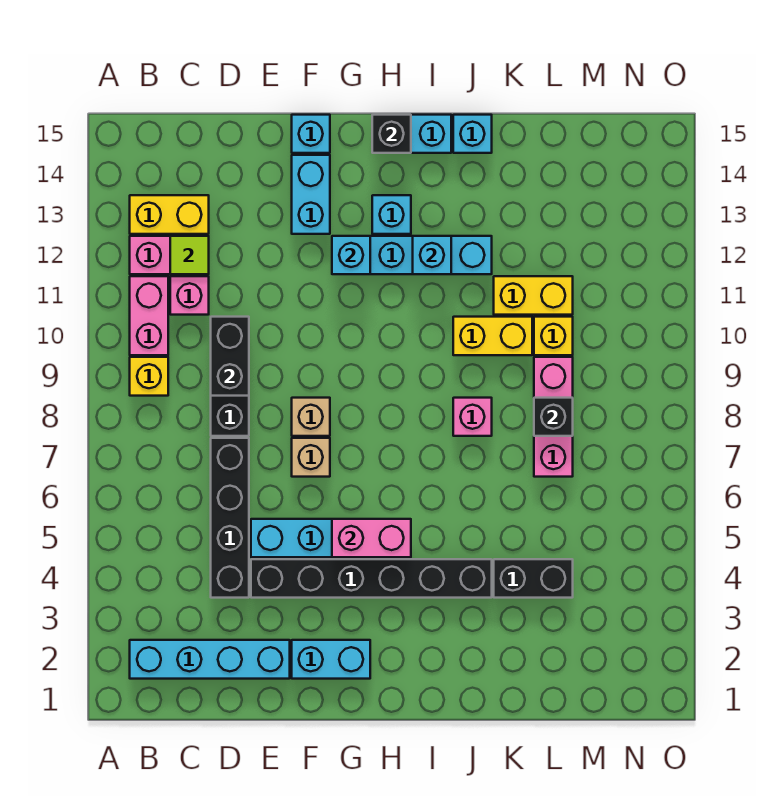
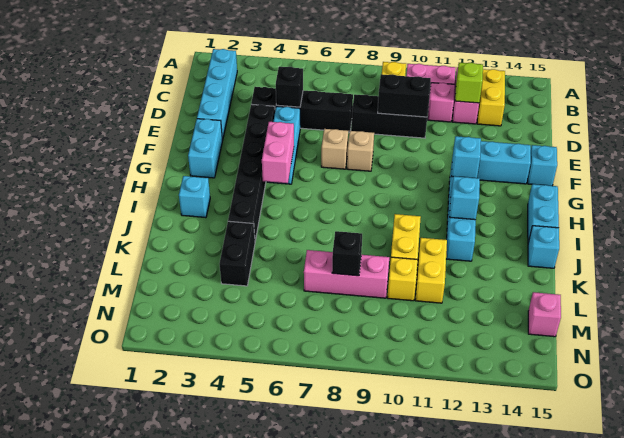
lime tile C12 level 2 -> lime brick C12 level 2
cyan brick H13 level 1 -> cyan brick I2 level 1
black brick H15 level 2 -> black brick D5 level 2
pink brick J8 level 1 -> pink brick M15 level 1

